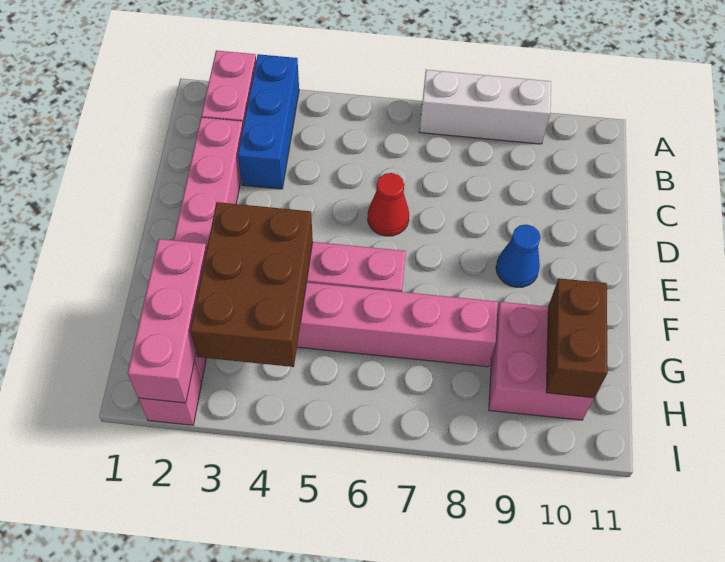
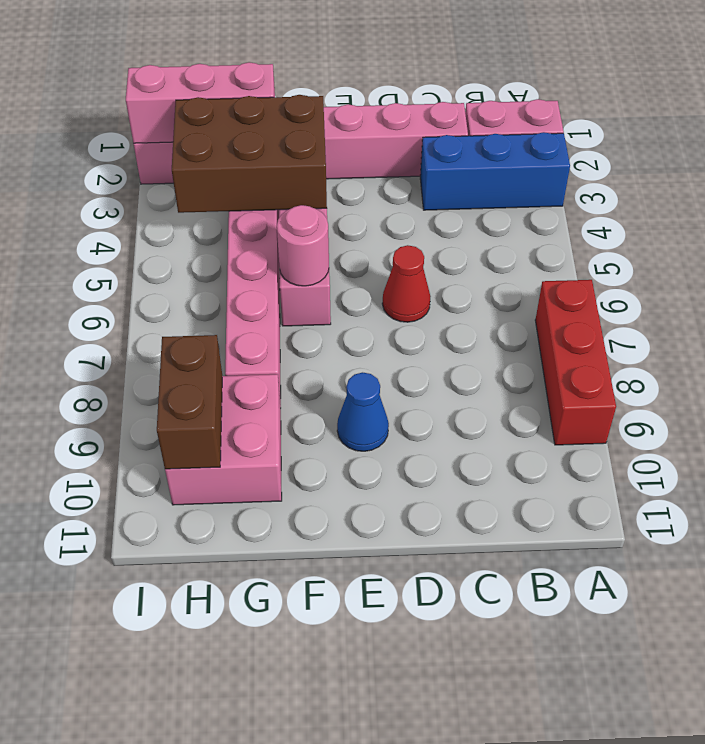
white brick A7:A9 level 1 -> red brick A7:A9 level 1
none -> pink round brick F6 level 2
brown brick G10:H10 level 2 -> brown brick H9:H10 level 2

